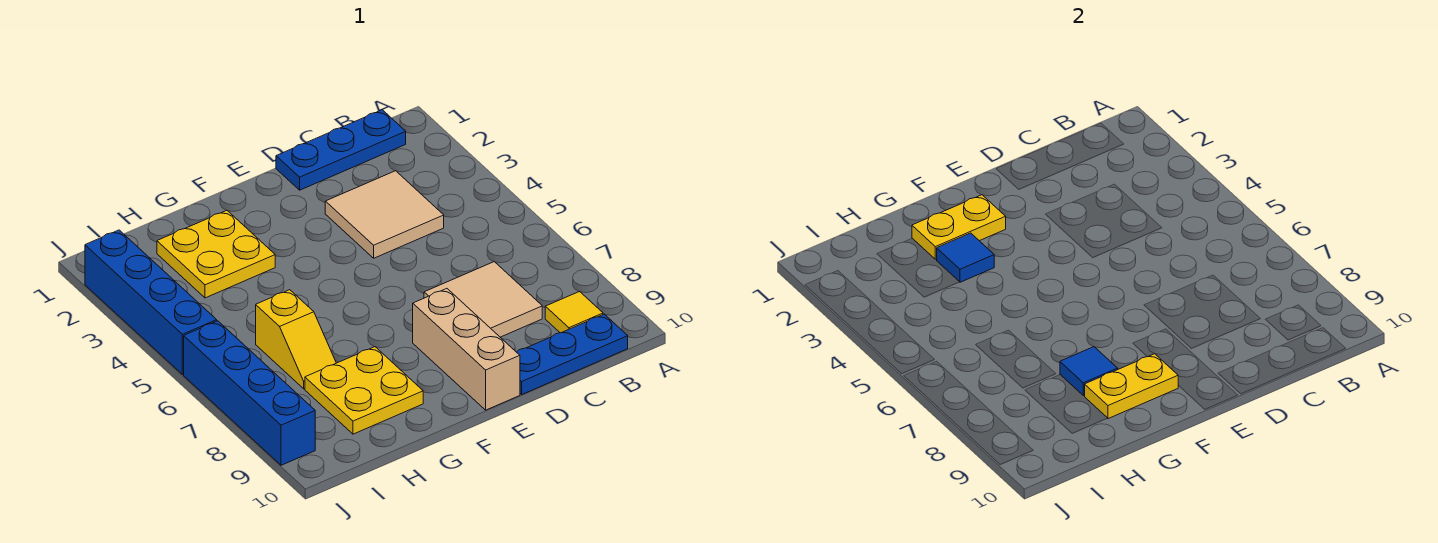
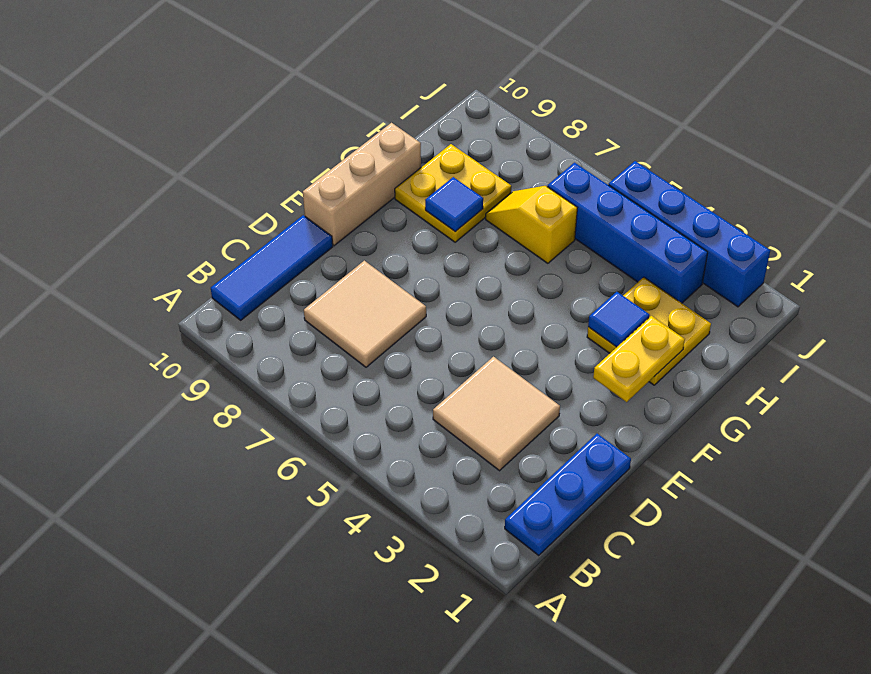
yellow tile B9 level 1 -> none
blue plate B10:D10 level 1 -> blue tile B10:D10 level 1
tan brick E8:E10 level 1 -> tan brick E10:G10 level 1
yellow plate F9:G9 level 2 -> none
blue brick J6:J9 level 1 -> blue brick I3:I6 level 1

